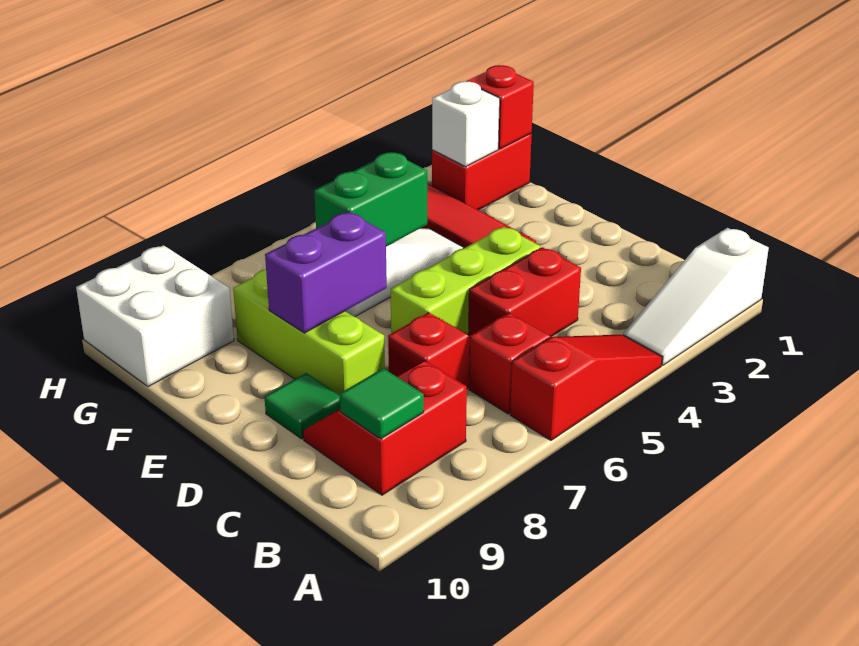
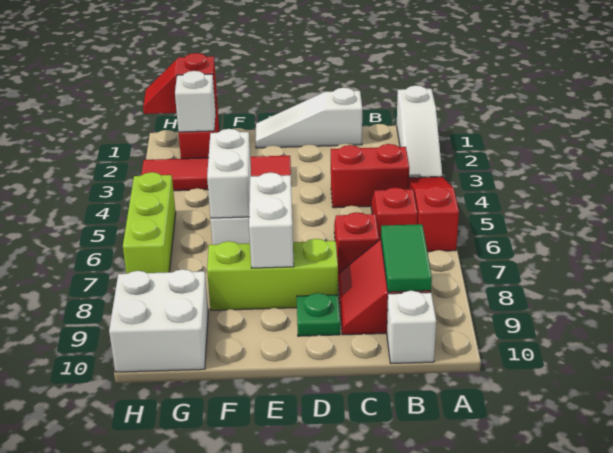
green tile B9 level 2 -> green tile B8:B9 level 2
none -> white brick B10 level 1
none -> white slope C1:E1 level 1 top C
red brick C4:C5 level 1 -> red brick B4:C4 level 1
lime brick D4:D6 level 1 -> lime brick H5:H7 level 1
green tile D9 level 1 -> green plate D9 level 1
purple brick E7:E8 level 2 -> white brick E7:E8 level 2
green brick F5:F6 level 2 -> white brick F5:F6 level 2

